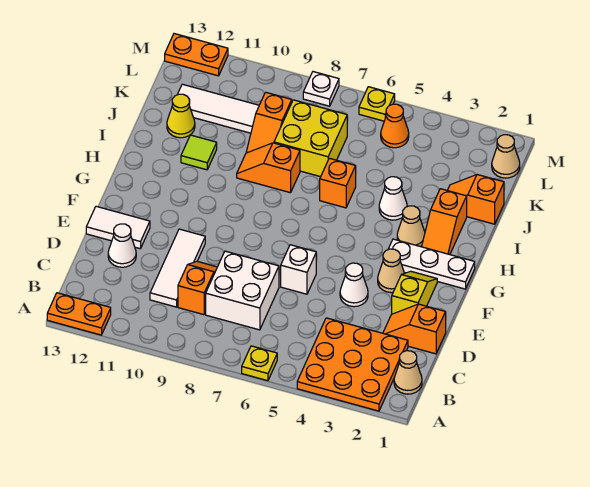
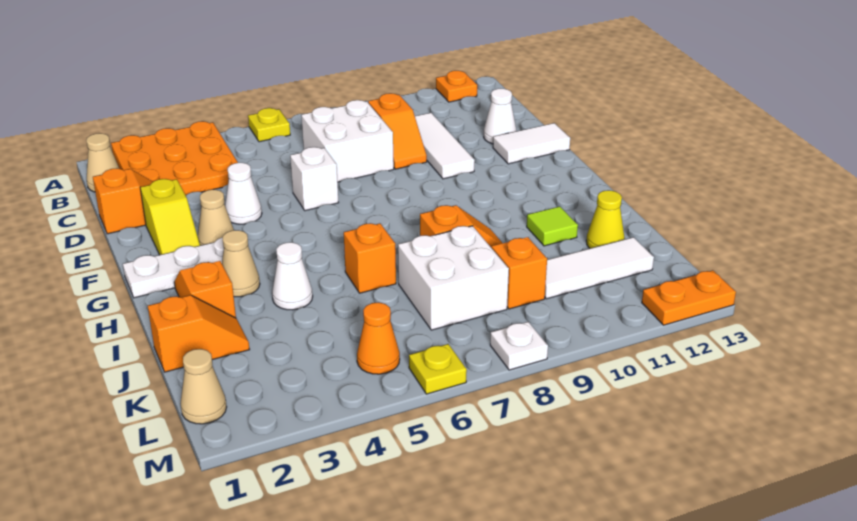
orange plate A12:A13 level 1 -> orange plate A12 level 1
yellow brick J7:K8 level 1 -> white brick J7:K8 level 1

